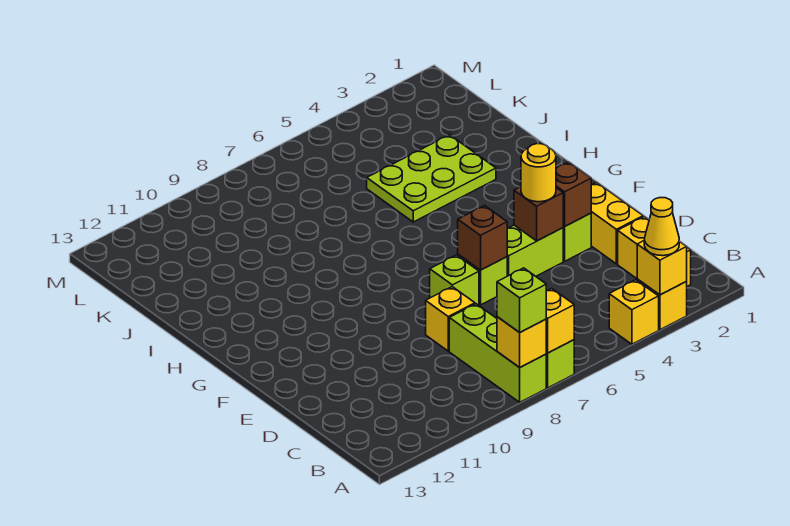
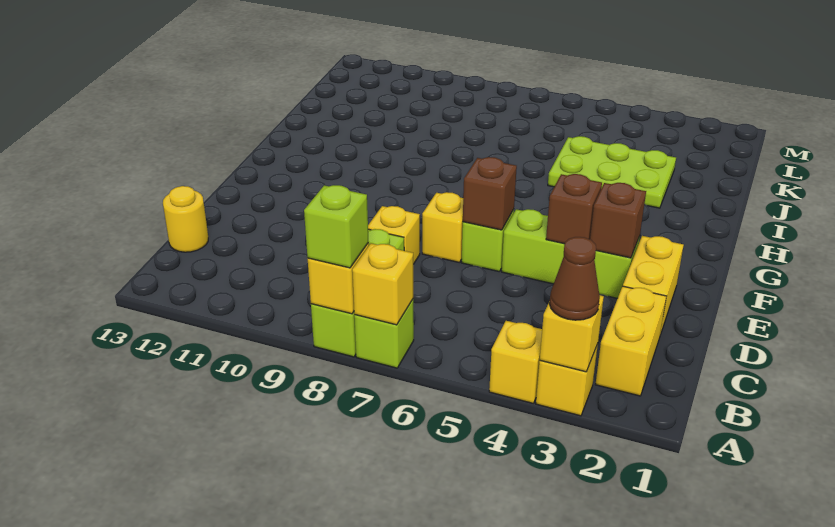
yellow cone A3 level 3 -> brown cone A3 level 3
yellow round brick E4 level 3 -> yellow round brick C13 level 1
lime brick E7 level 1 -> yellow brick E7 level 1

